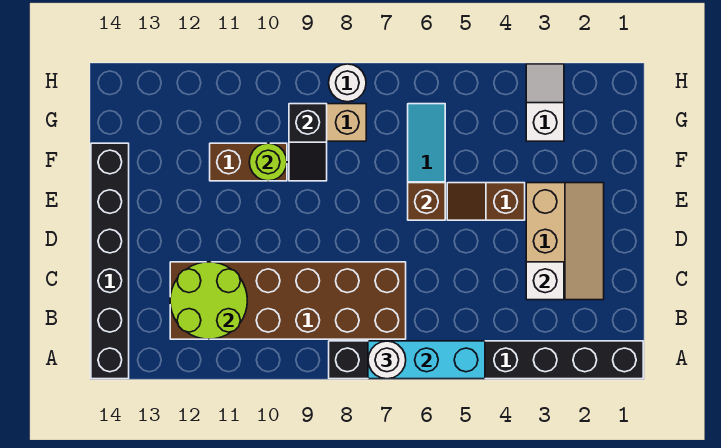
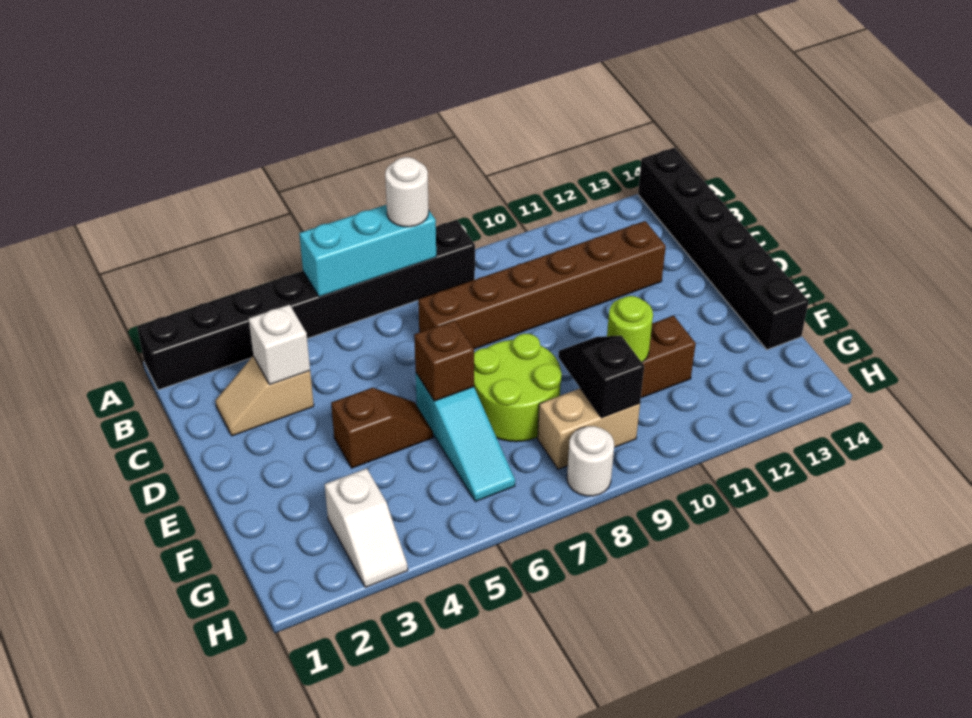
brown brick B7:C12 level 1 -> brown brick C7:C12 level 1
lime round brick B11:C12 level 2 -> lime round brick E7:F8 level 1
tan slope C2:E3 level 1 top 3 -> tan slope C2:C3 level 1 top 3

